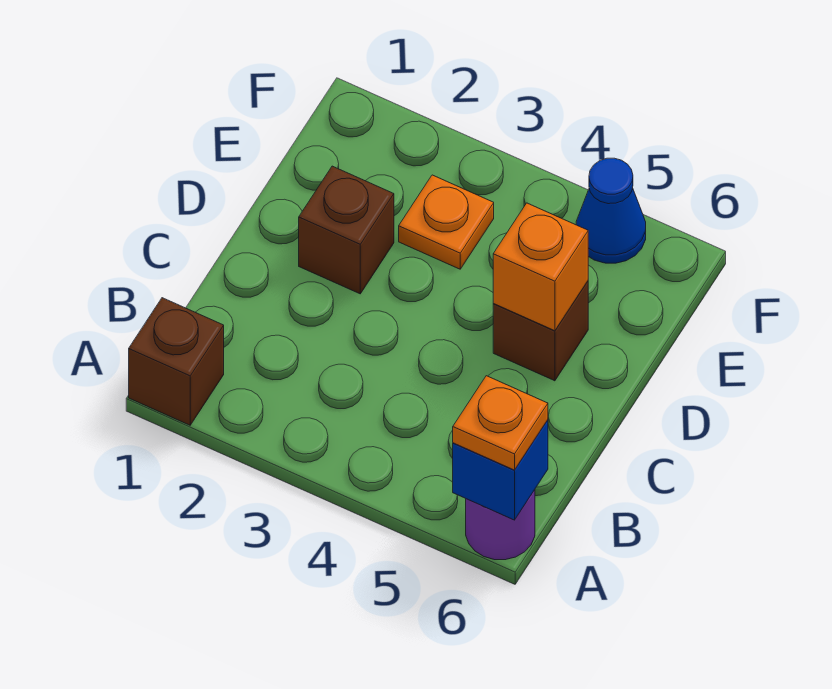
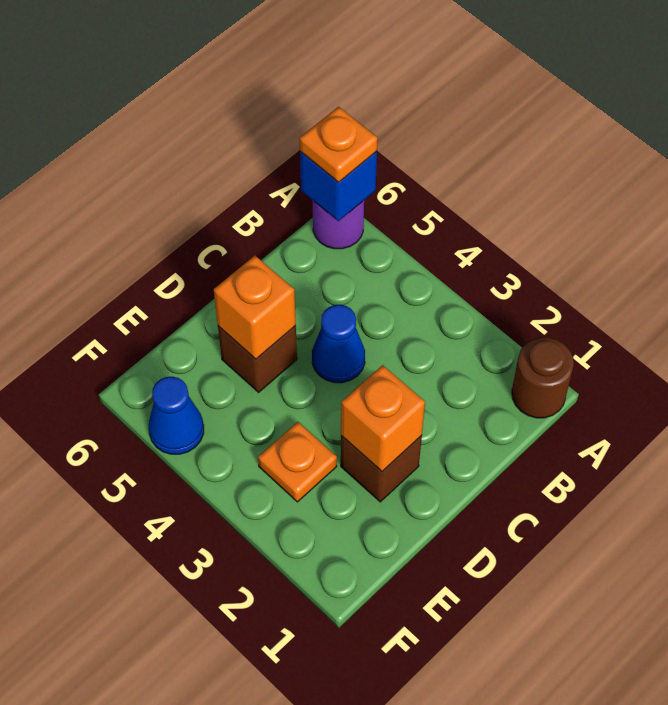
brown brick A1 level 1 -> brown round brick A1 level 1
none -> blue cone C4 level 1
none -> orange brick D2 level 2

